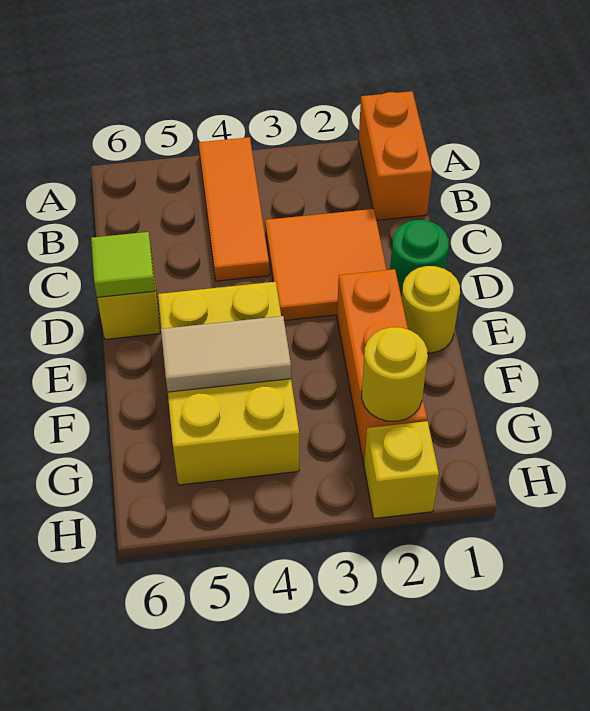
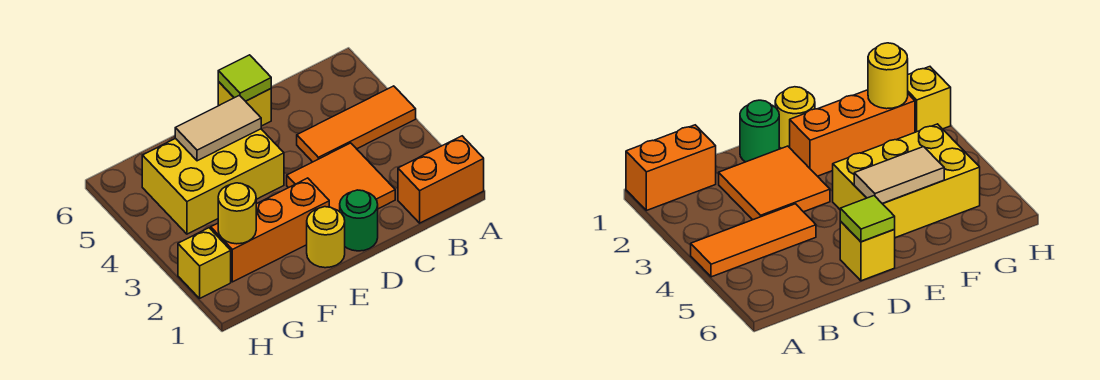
tan tile F4:F5 level 2 -> tan tile E5:F5 level 2

